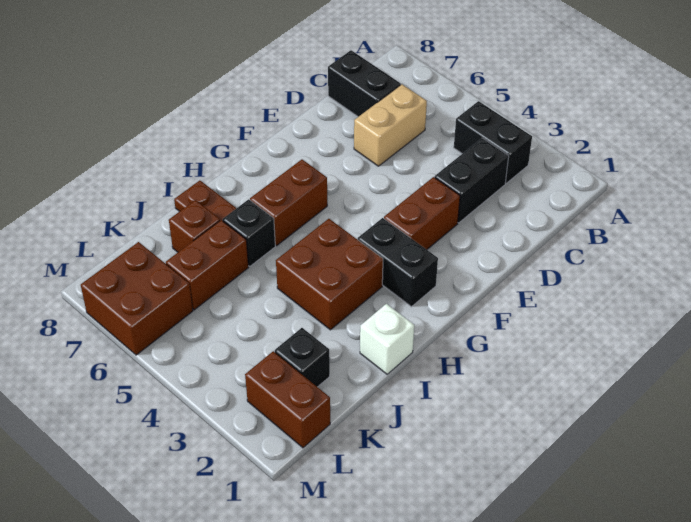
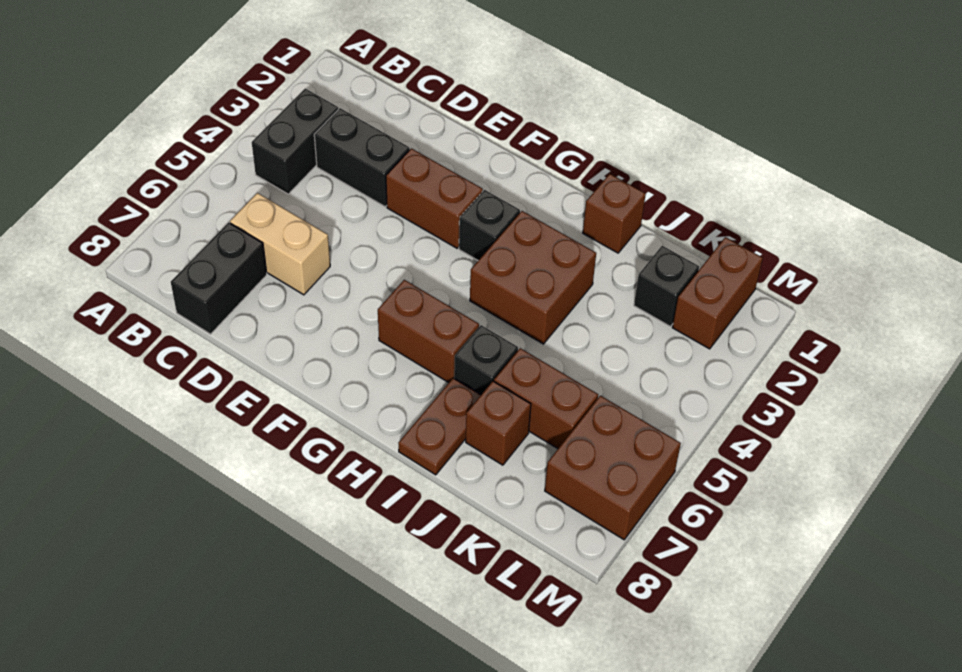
black brick G2:G3 level 1 -> black brick G3 level 1
white brick I1 level 1 -> brown brick I1 level 1

